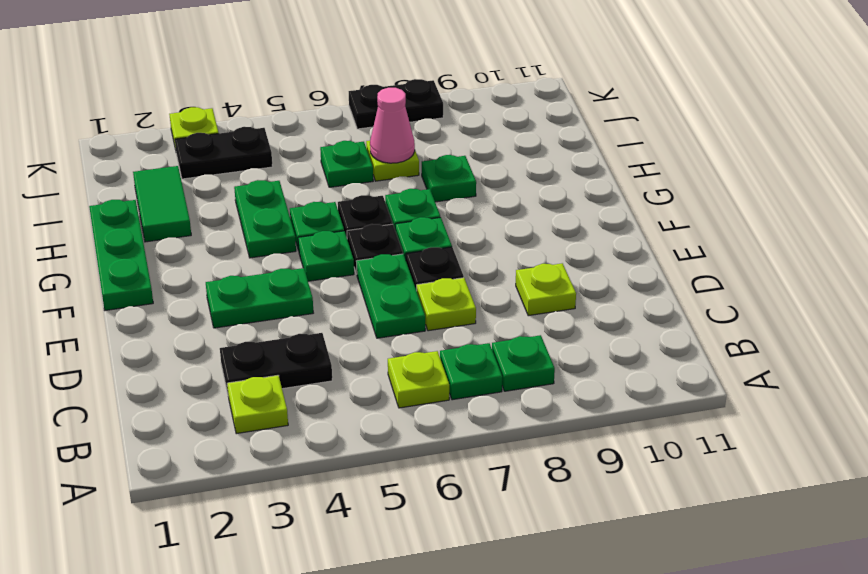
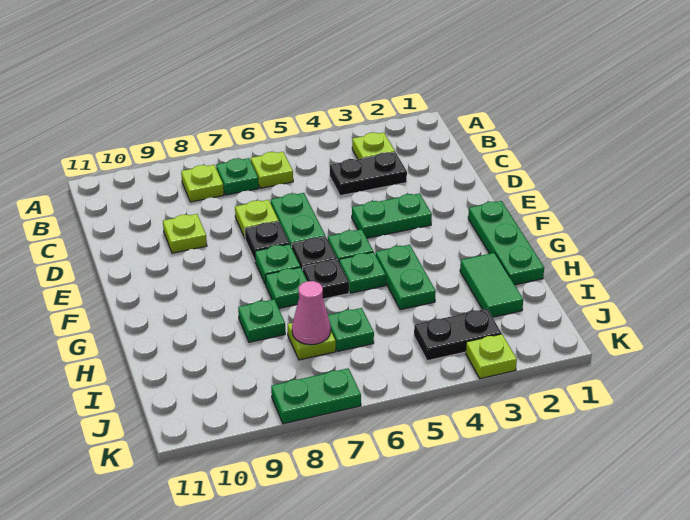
green plate B8 level 1 -> lime plate B8 level 1
black plate K7:K8 level 1 -> green plate K7:K8 level 1

